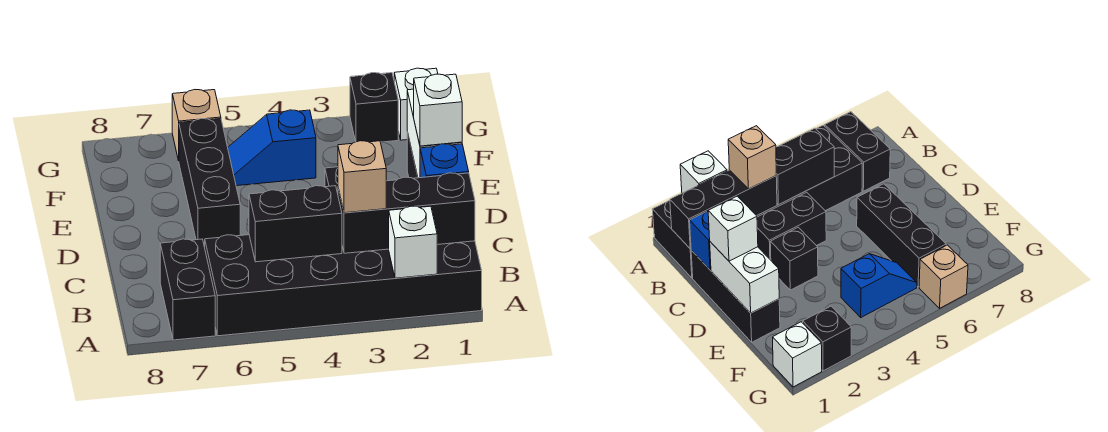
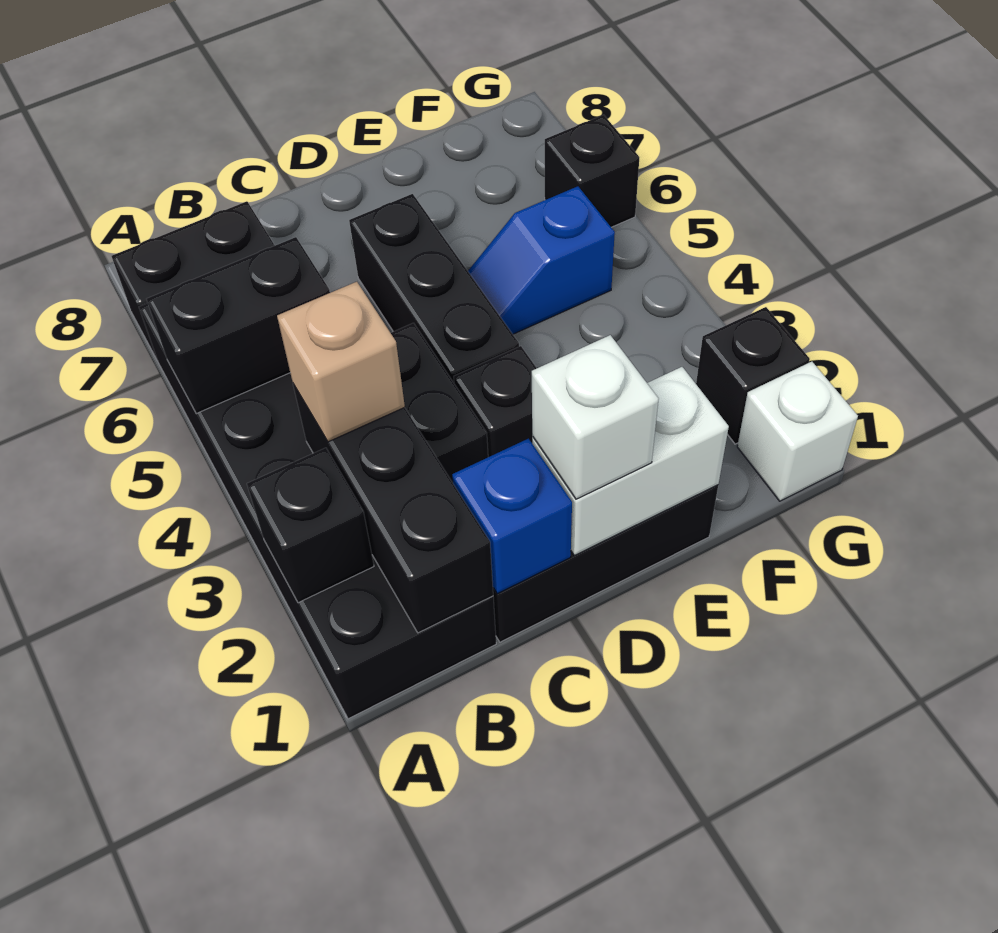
white brick A2 level 2 -> black brick A2 level 2
black brick B4:B5 level 2 -> black brick A5:B5 level 2
black brick D6:F6 level 1 -> black brick D4:D6 level 1
blue slope F4:F5 level 1 top 4 -> blue slope E5:F5 level 1 top F
tan brick G6 level 1 -> black brick G6 level 1

